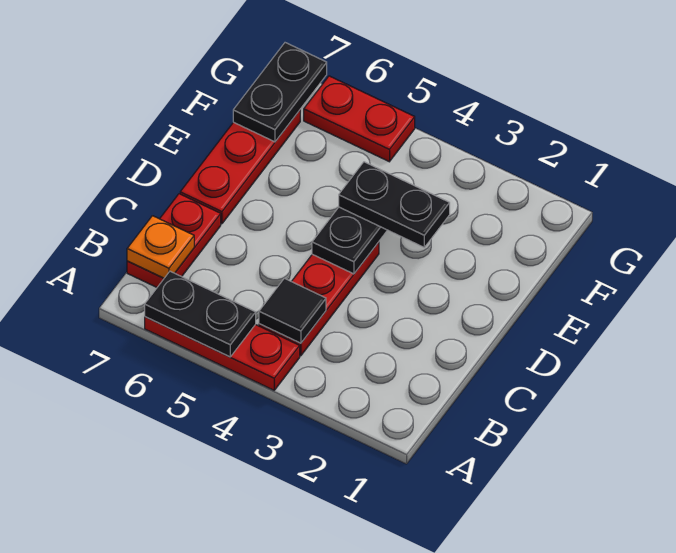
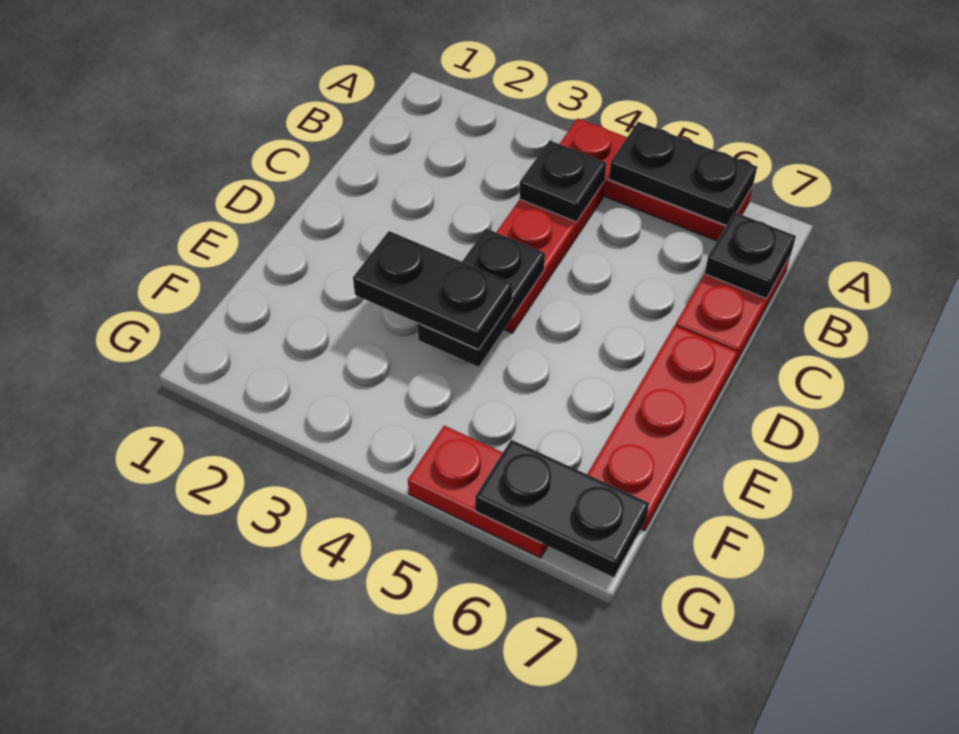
black tile B4 level 2 -> black plate B4 level 2
orange plate B7 level 2 -> black plate B7 level 2
black plate F7:G7 level 2 -> black plate G6:G7 level 2

